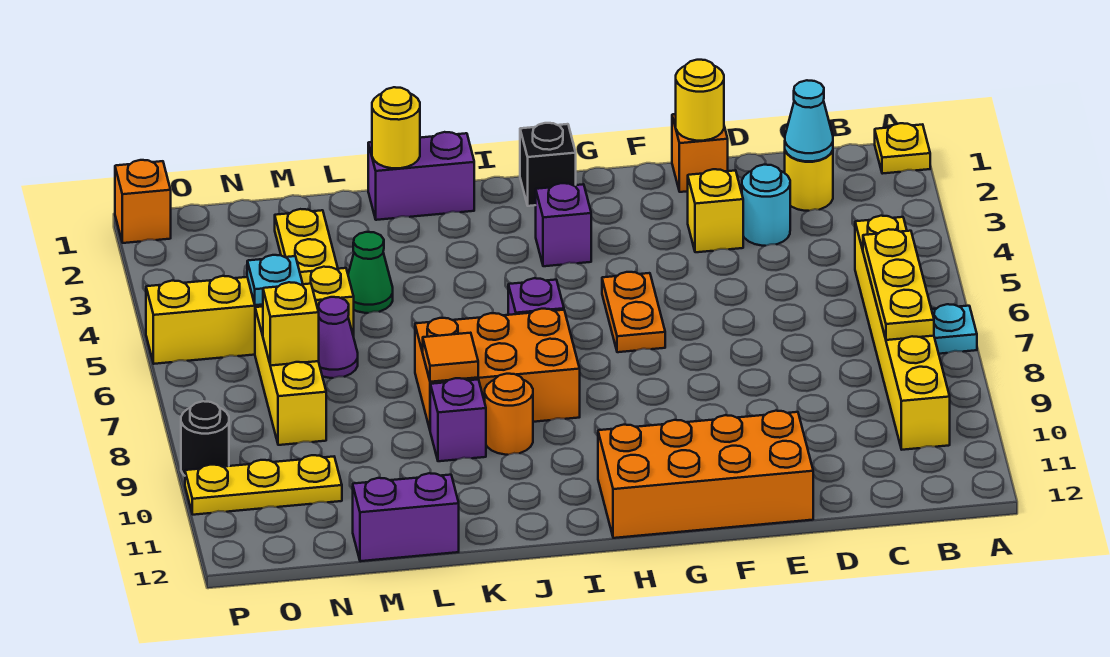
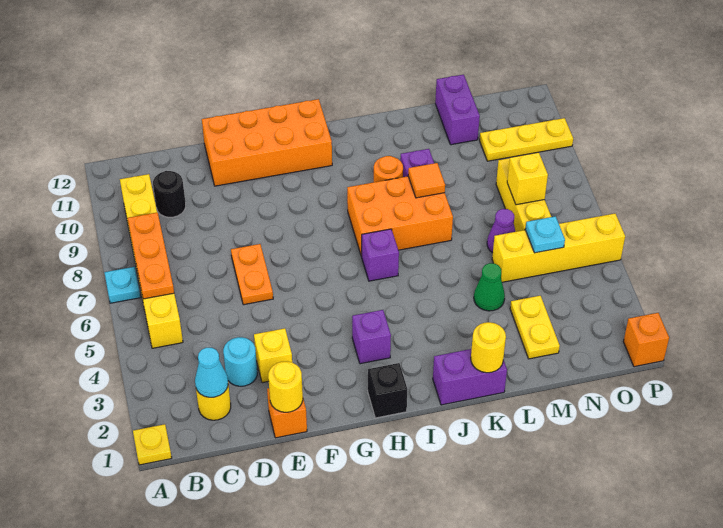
yellow plate B6:B8 level 2 -> orange plate B6:B8 level 2
orange plate G5:G6 level 1 -> orange plate E6:E7 level 1
purple brick L12:M12 level 1 -> purple brick M11:M12 level 1
black round brick P9 level 1 -> black round brick C10 level 1

